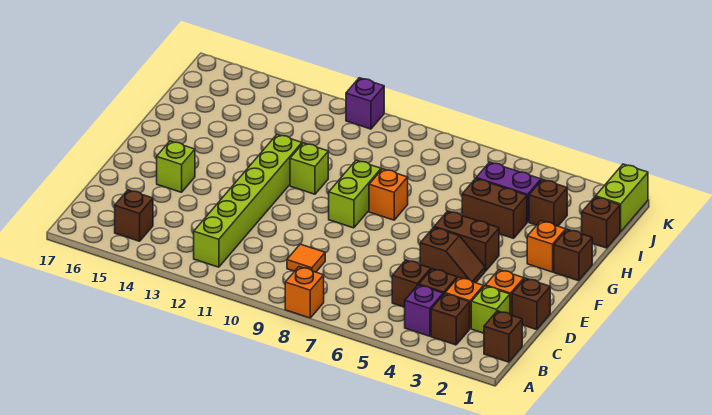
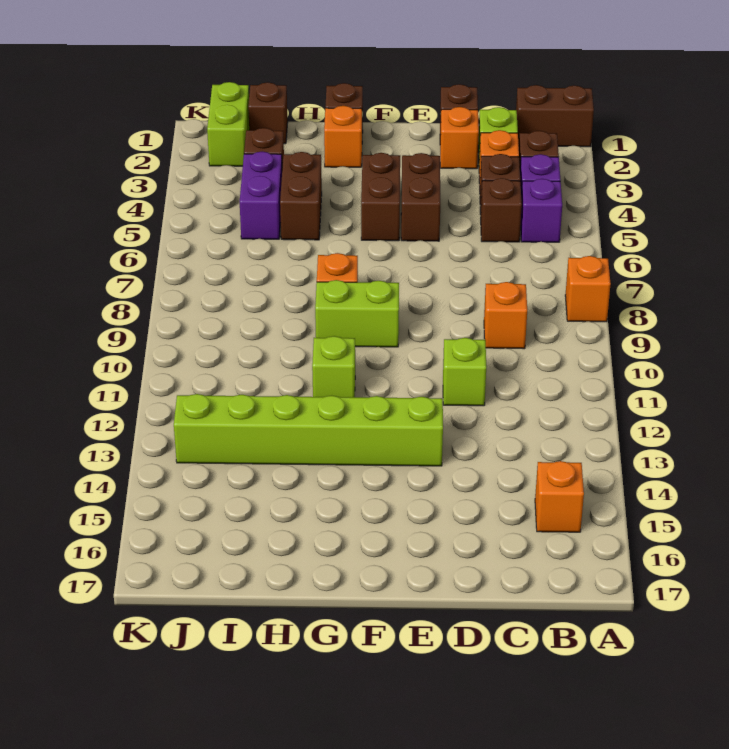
brown brick B1 level 1 -> brown brick A1:B1 level 1
lime brick B12:G12 level 1 -> lime brick E13:J13 level 1
brown brick B15 level 1 -> orange brick B15 level 1
orange tile C9 level 1 -> orange brick C9 level 1
brown slope E4:E5 level 1 top 5 -> brown brick E4:E5 level 1
lime brick E15 level 1 -> lime brick D11 level 1
lime brick J1:K1 level 1 -> lime brick J1:J2 level 1
purple brick K11 level 1 -> purple brick B5 level 1

